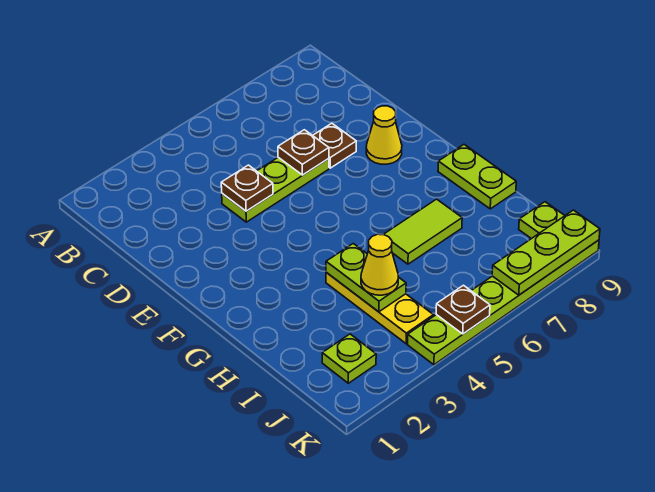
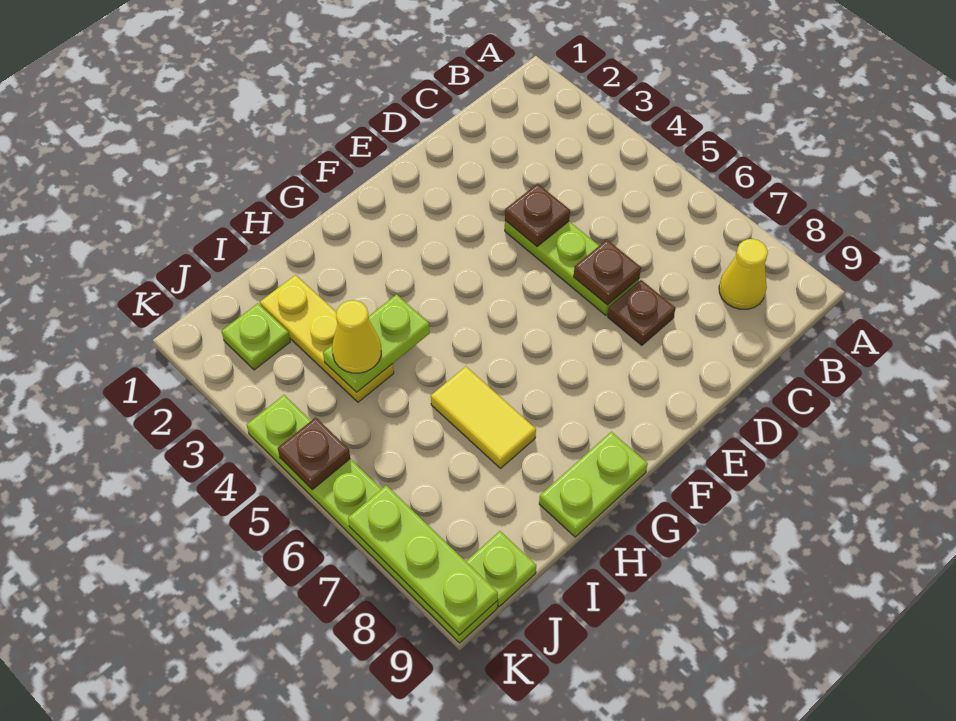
yellow cone E8 level 1 -> yellow cone B8 level 1
yellow plate H4:J4 level 1 -> yellow plate I2:I4 level 1
lime tile H6:H7 level 1 -> yellow tile H6:H7 level 1

